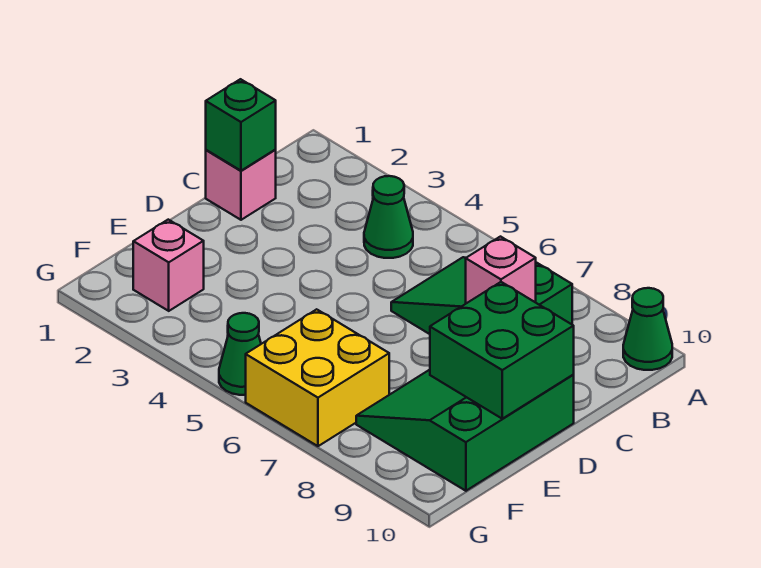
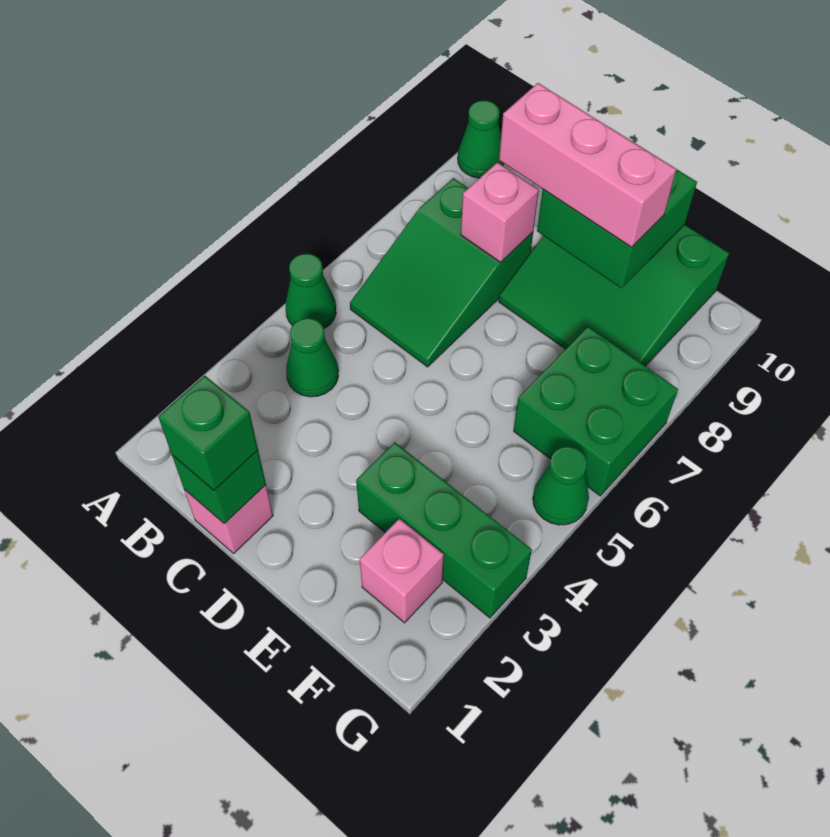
none -> green cone A5 level 1
none -> green brick C1 level 3
none -> pink brick C9:E9 level 3
none -> green brick E3:G3 level 1
yellow brick F6:G7 level 1 -> green brick F6:G7 level 1

